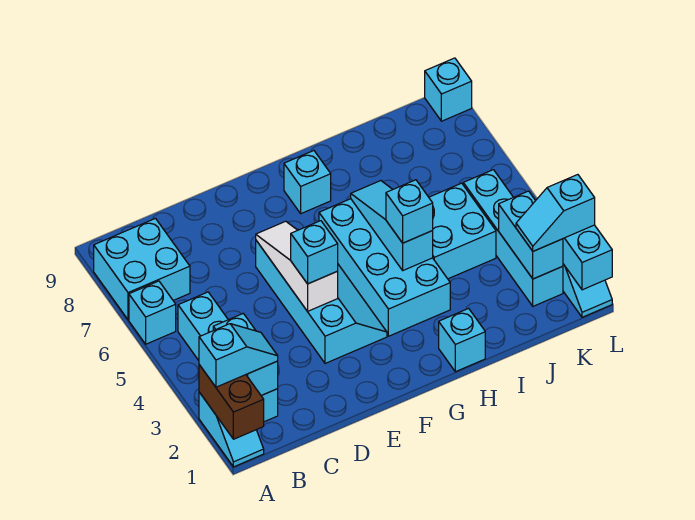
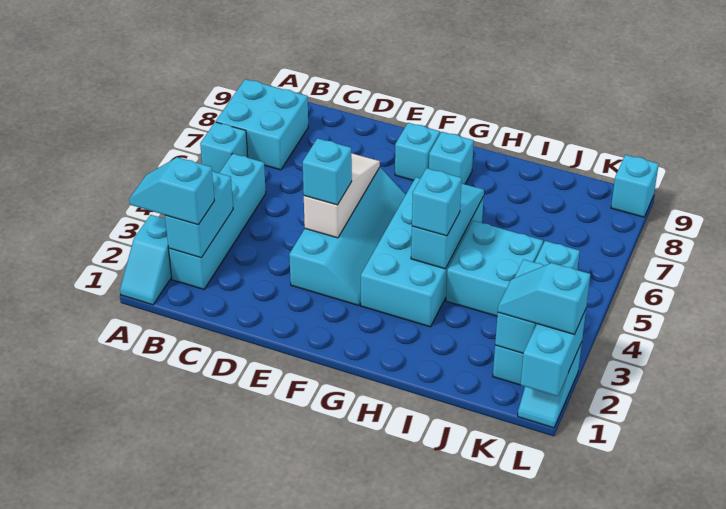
brown brick A1:A2 level 2 -> none
cyan slope A2:B2 level 3 top A -> cyan slope A2:B2 level 3 top B
cyan brick H1 level 1 -> cyan brick F8 level 1

